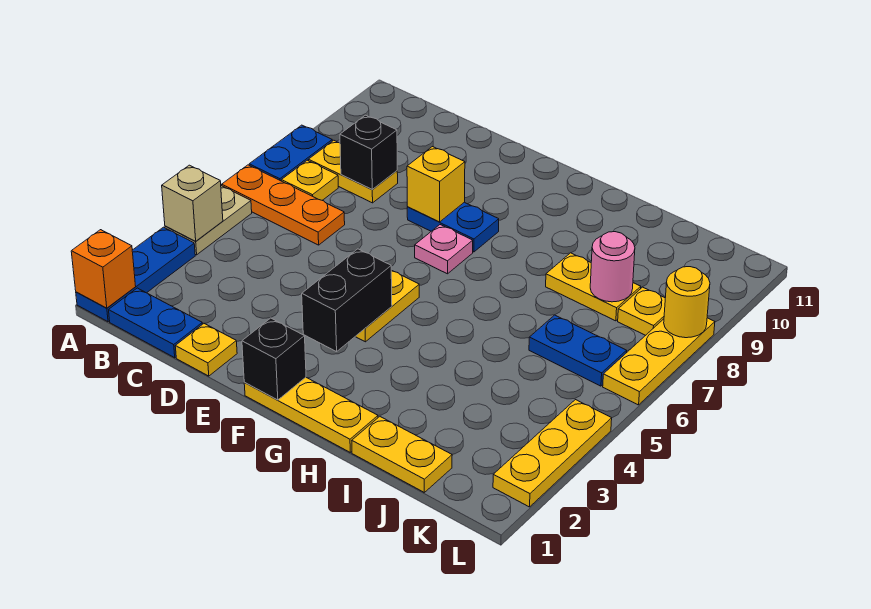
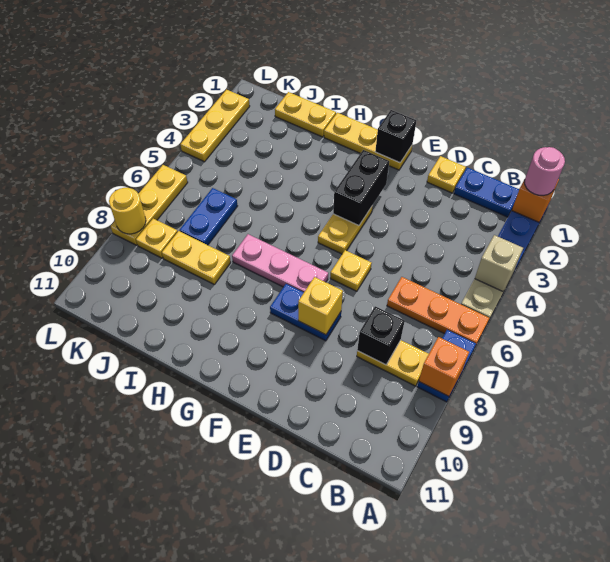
none -> orange brick A8 level 2
yellow plate B7 level 1 -> yellow plate E6 level 1
pink plate F7 level 1 -> pink plate F7:H7 level 1
blue plate J6:K6 level 1 -> blue plate J6:J7 level 1
pink round brick J8 level 2 -> pink round brick A1 level 3

